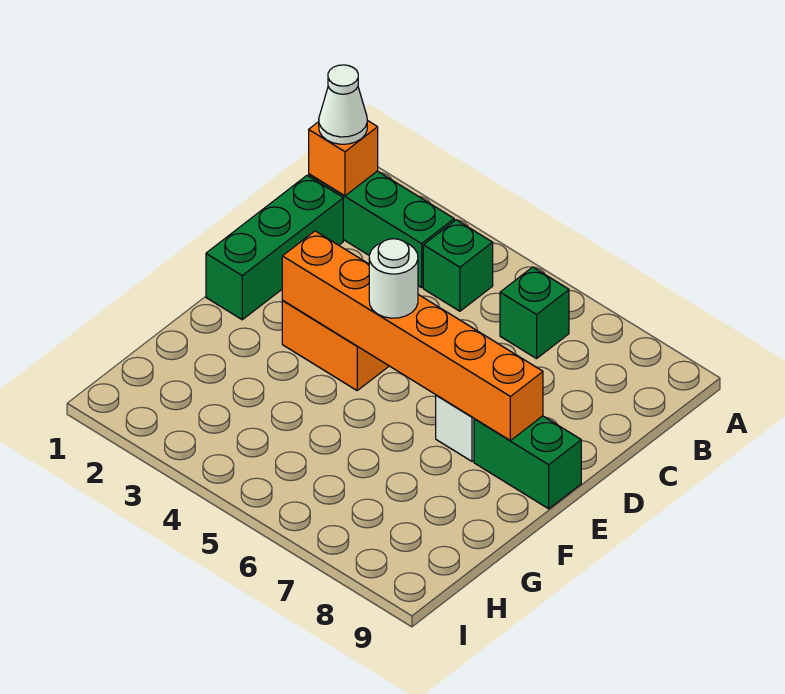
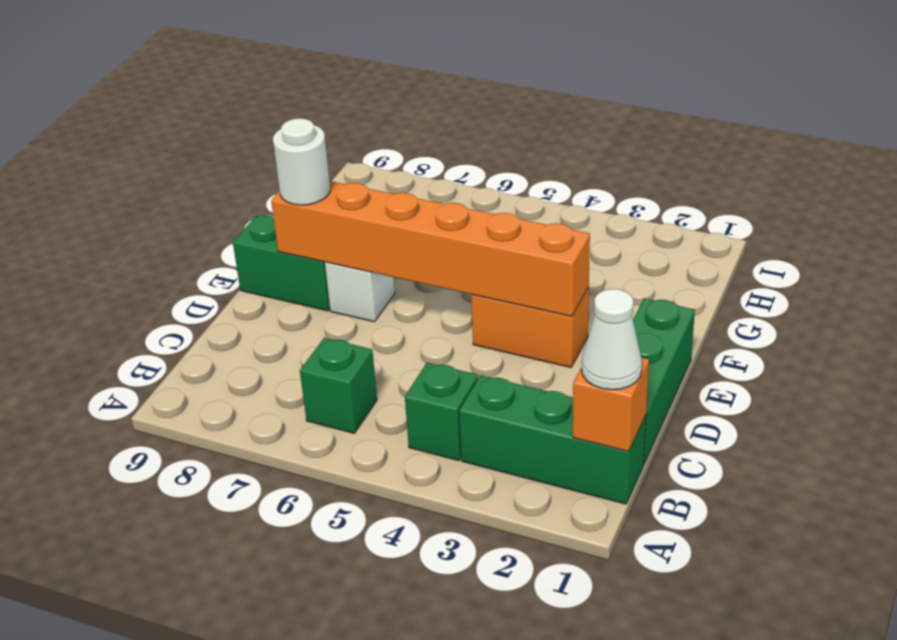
white round brick E5 level 3 -> white round brick E8 level 3

